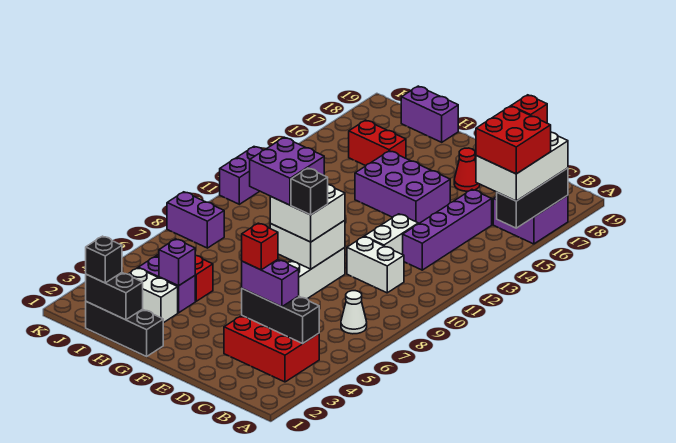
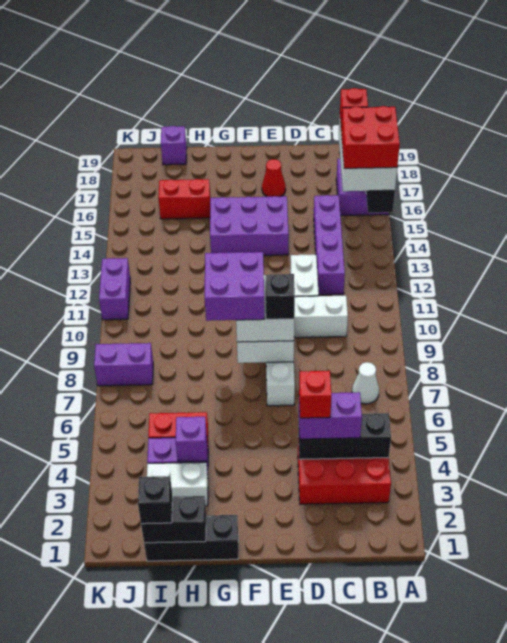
purple brick H19:I19 level 1 -> purple brick I19 level 1

